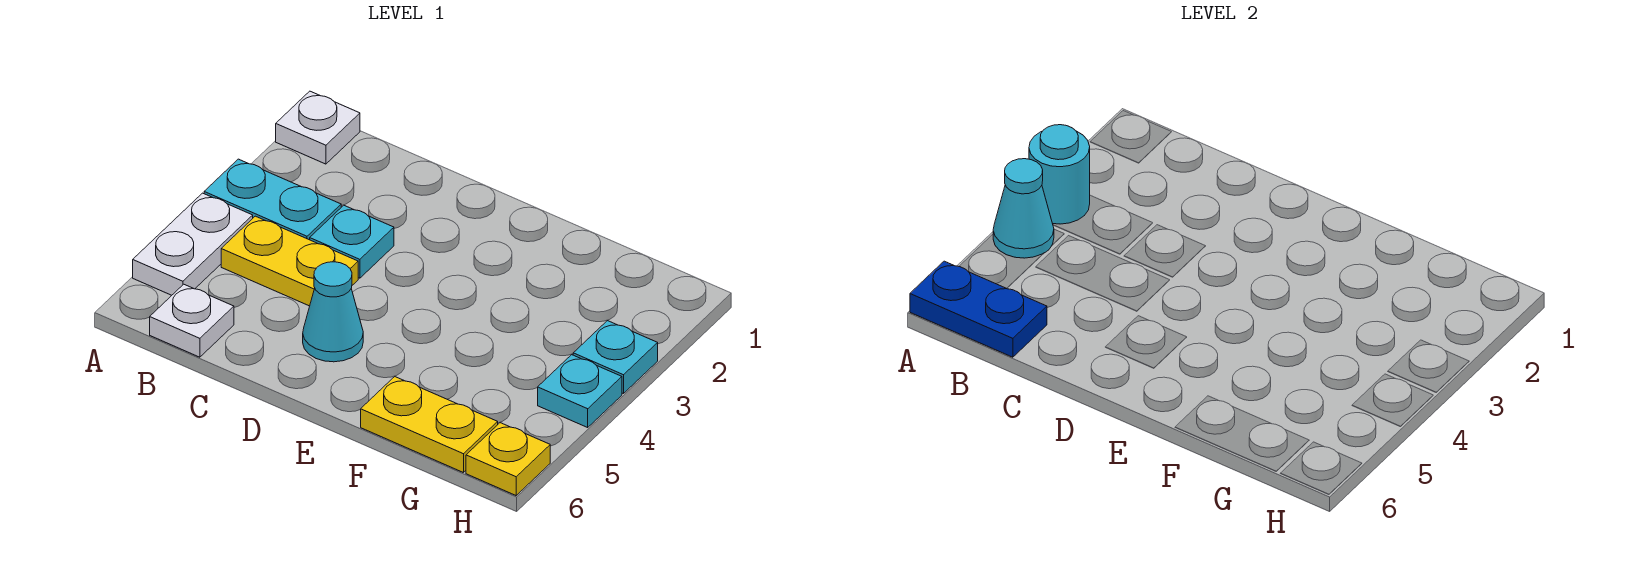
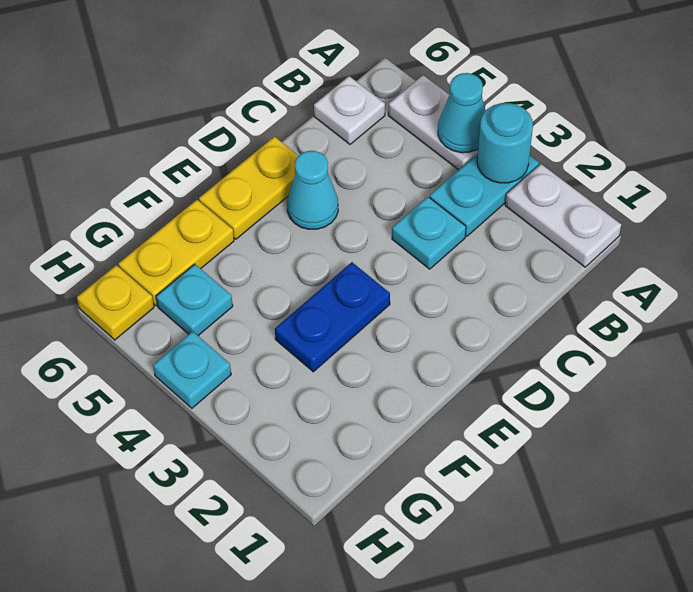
white plate A1 level 1 -> white plate A1:A2 level 1
blue plate A6:B6 level 2 -> blue plate E3:F3 level 1
yellow plate B4:C4 level 1 -> yellow plate D6:E6 level 1
cyan plate H3 level 1 -> cyan plate G5 level 1

